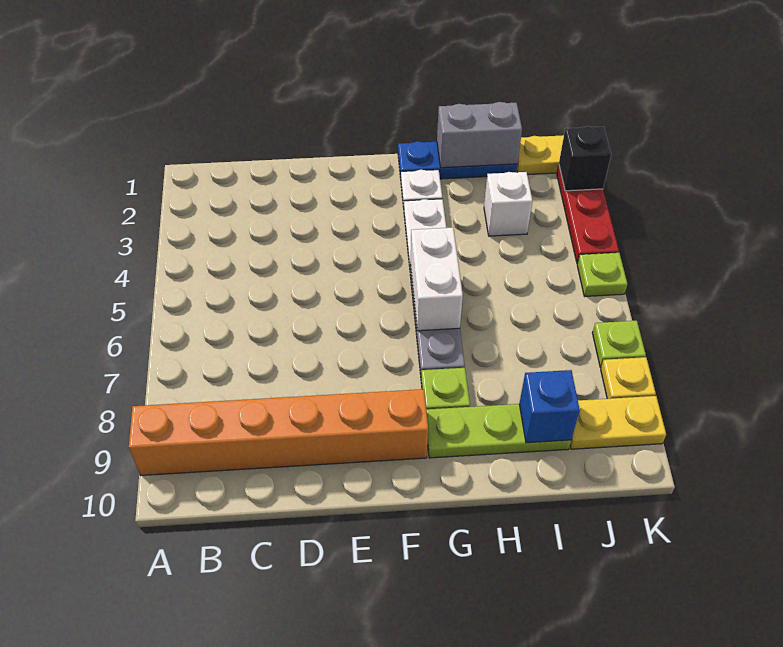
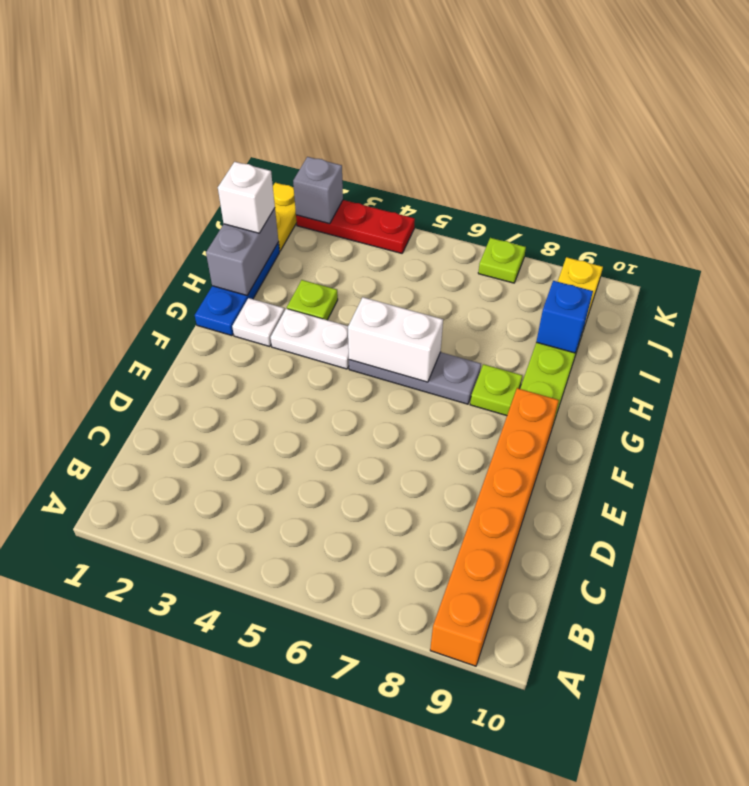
white brick I3 level 1 -> white brick I1 level 3
black brick K2 level 2 -> grey brick K2 level 2
lime plate K5 level 1 -> lime plate H3 level 1
yellow plate K8 level 1 -> none

